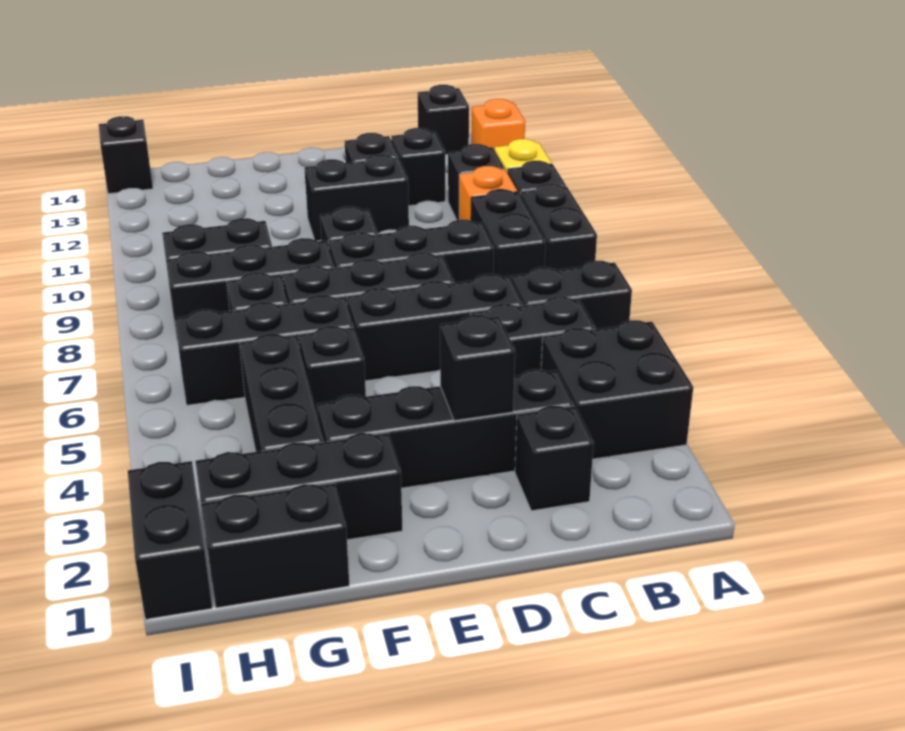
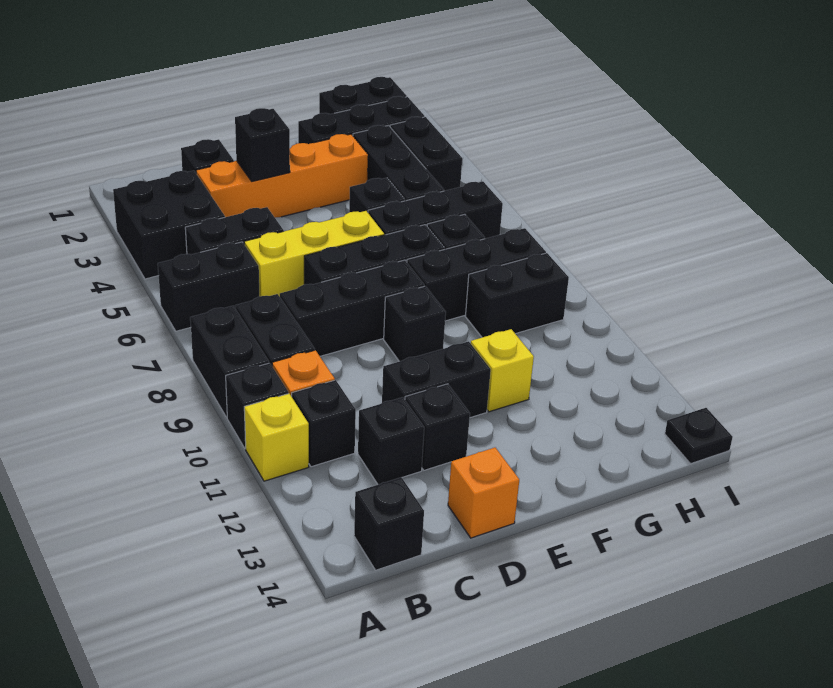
orange brick A13 level 1 -> orange brick D14 level 1
black brick C3:F3 level 1 -> orange brick C3:F3 level 1
black brick C6:E6 level 1 -> yellow brick C6:E6 level 1
none -> yellow brick F11 level 1
black brick I1:I2 level 1 -> black brick H3:H4 level 1
black brick I14 level 1 -> black plate I14 level 1

